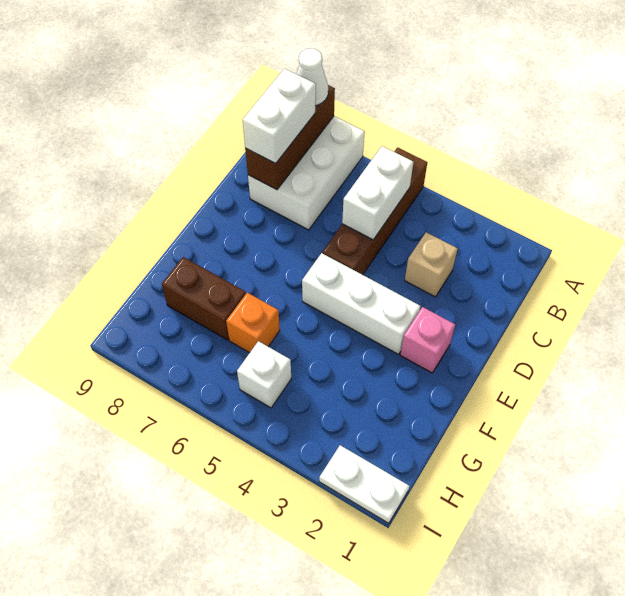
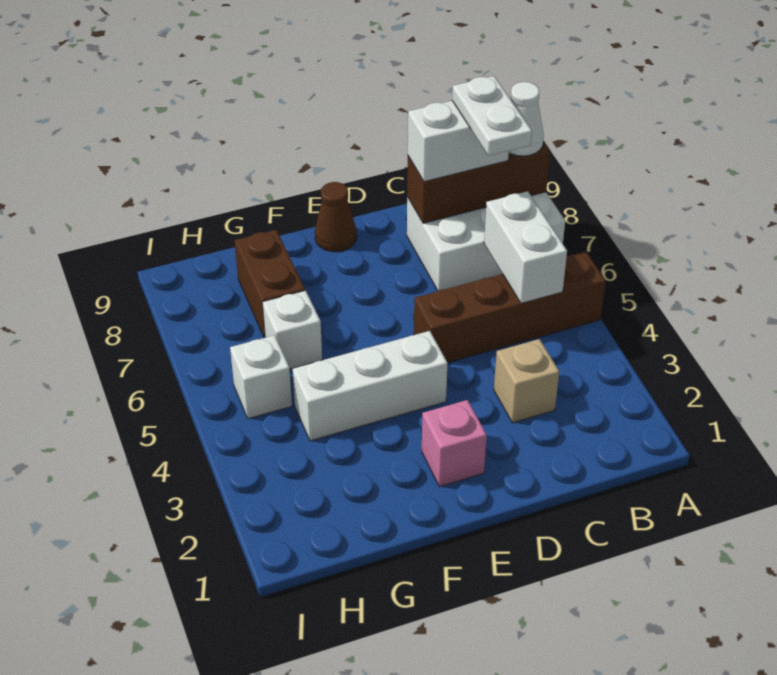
white brick B5:C5 level 2 -> white brick B5:B6 level 2
white brick E3:E5 level 1 -> white brick E4:G4 level 1
none -> brown cone E9 level 1
orange brick G6 level 1 -> white brick G6 level 1
white plate I1:I2 level 1 -> white plate B7:B8 level 4

